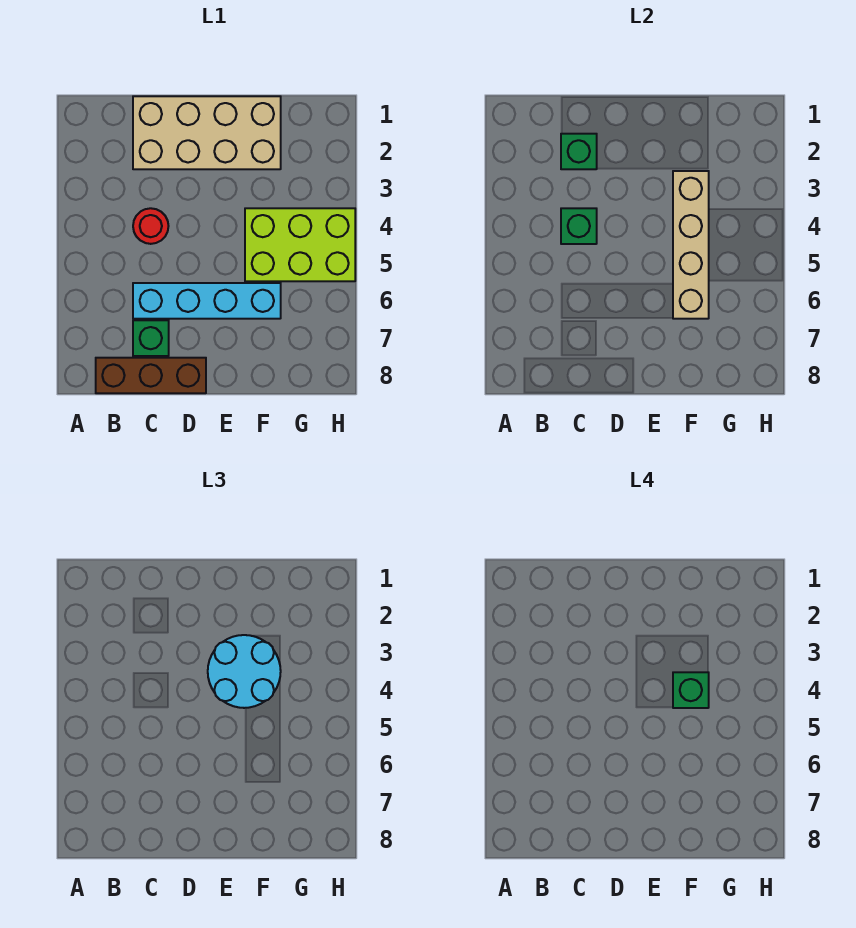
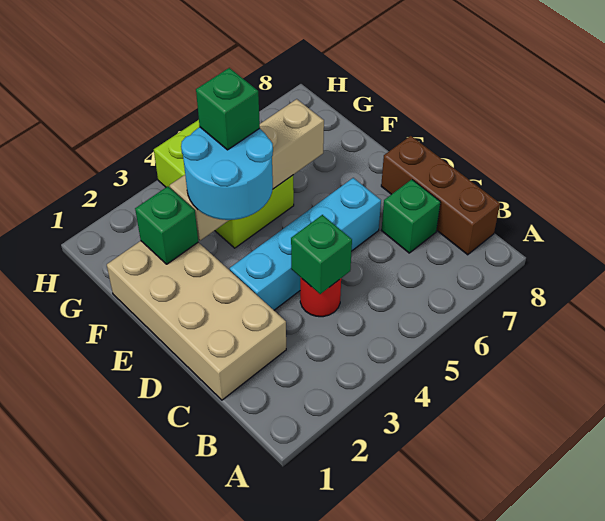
green brick C2 level 2 -> green brick F2 level 2
cyan brick C6:F6 level 1 -> cyan brick D3:D6 level 1

